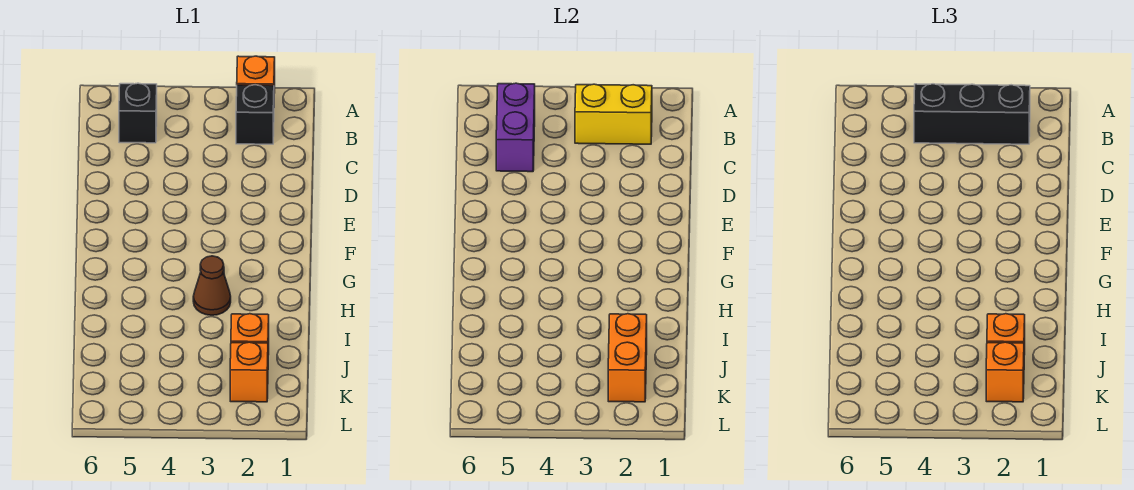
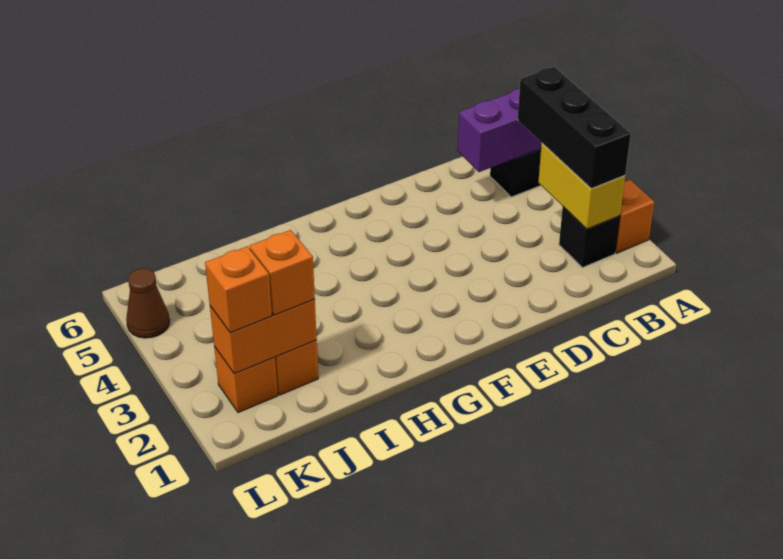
brown cone H3 level 1 -> brown cone L5 level 1

